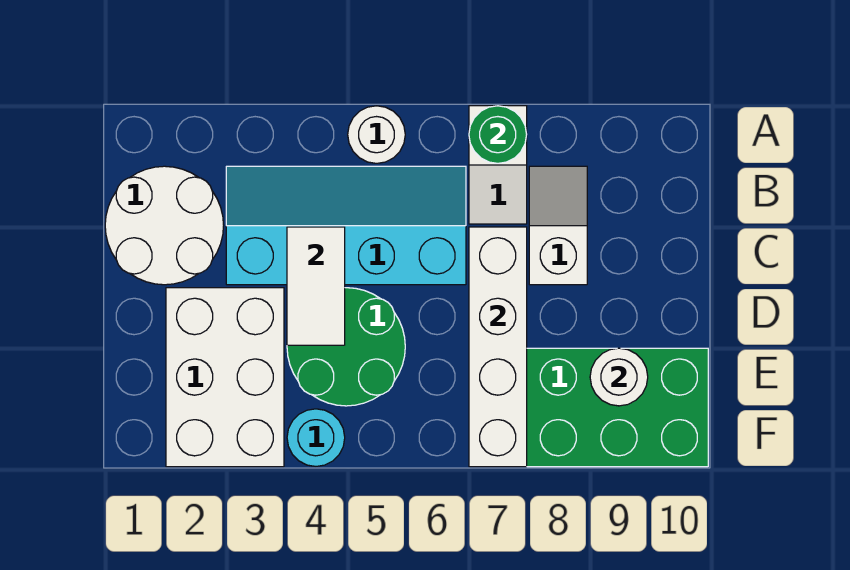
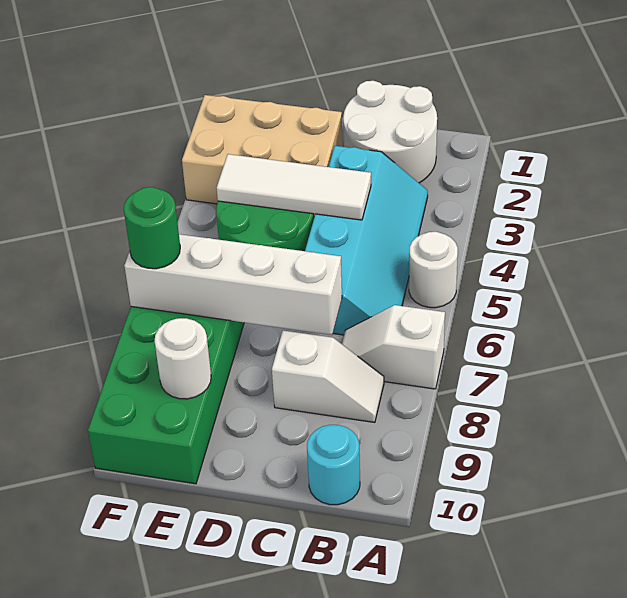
green round brick A7 level 2 -> green round brick F7 level 3
white tile C4:D4 level 2 -> white tile C4:E4 level 2
white brick D2:F3 level 1 -> tan brick D2:F3 level 1
cyan round brick F4 level 1 -> cyan round brick B10 level 1

